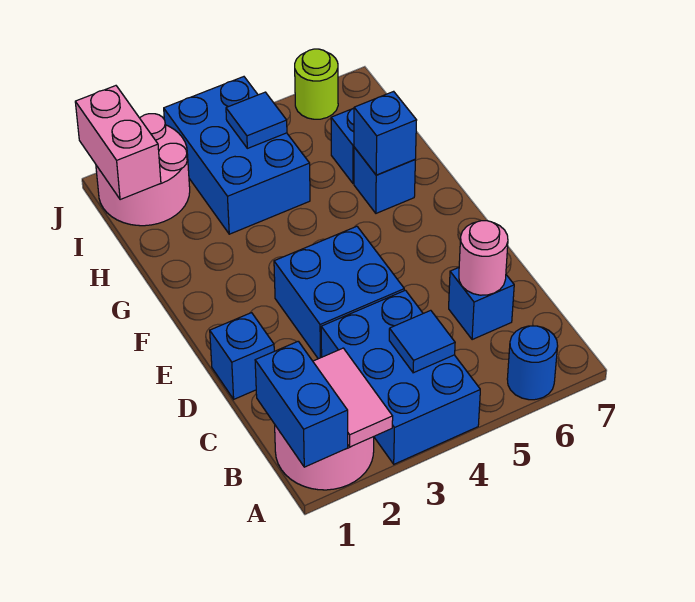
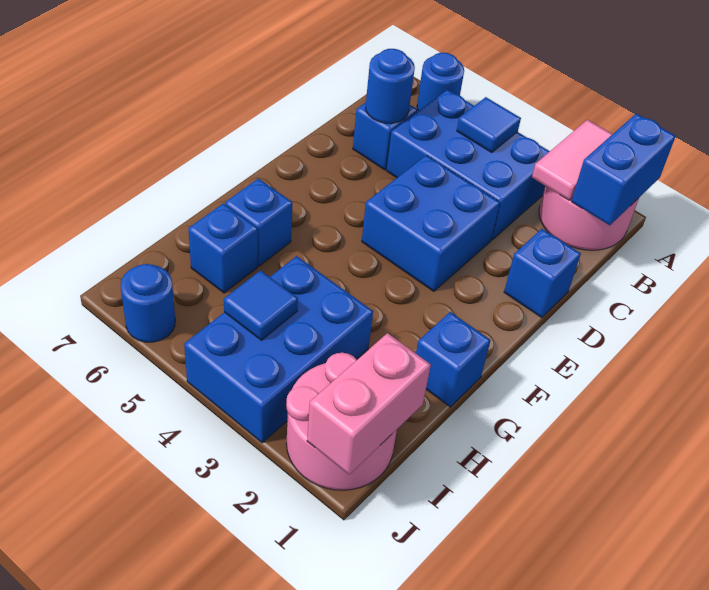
blue brick A3:C4 level 1 -> blue brick B3:C5 level 1
pink round brick C6 level 2 -> blue round brick C6 level 2
blue brick G6 level 2 -> blue brick G1 level 1
lime round brick J6 level 1 -> blue round brick J6 level 1

